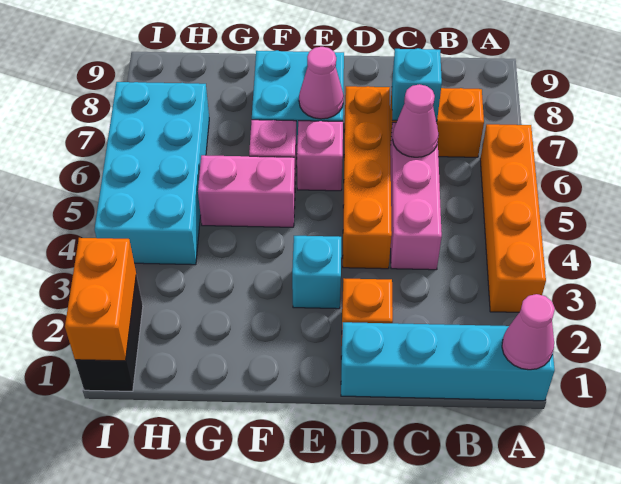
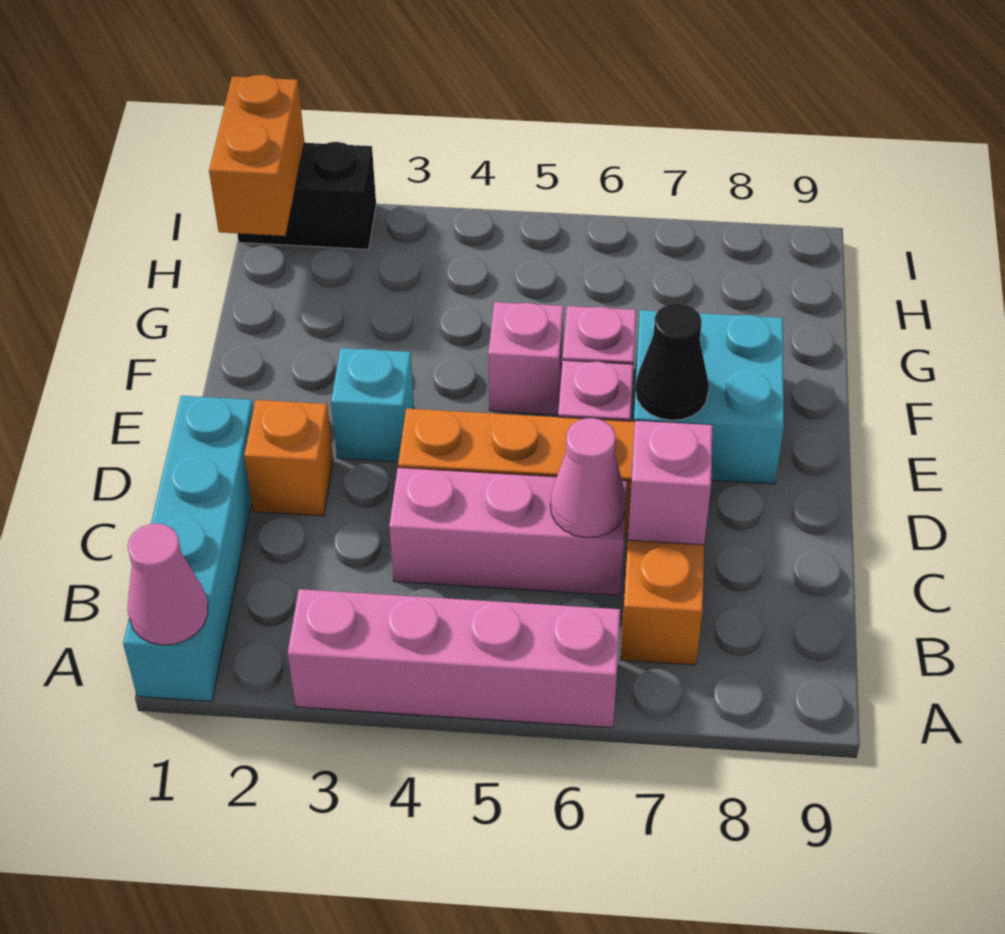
orange brick A3:A6 level 1 -> pink brick A3:A6 level 1
cyan brick C7 level 2 -> pink brick C7 level 2
pink cone E7 level 2 -> black cone E7 level 2
pink brick F5:G5 level 1 -> pink brick F5 level 1
cyan brick H4:I7 level 1 -> none
orange brick I1:I2 level 2 -> orange brick H1:I1 level 2

